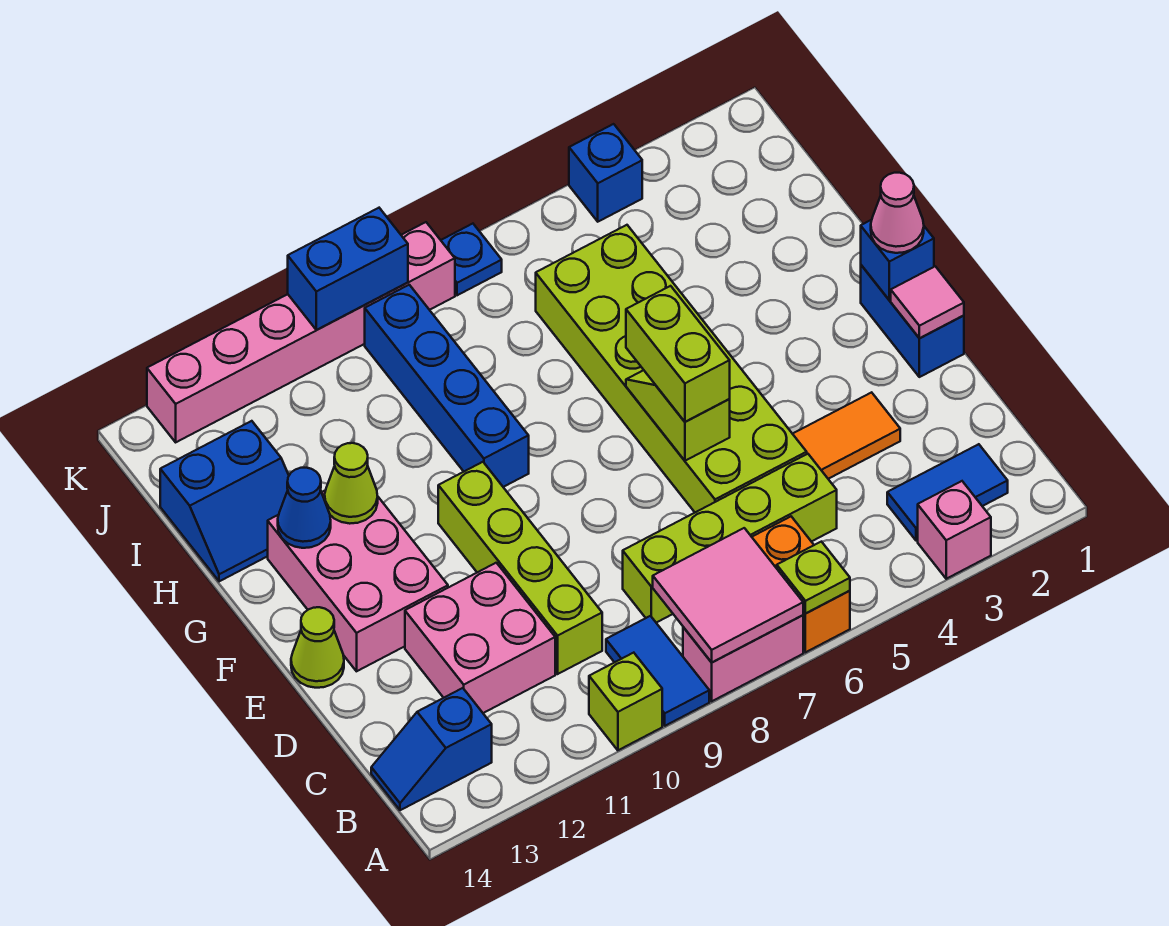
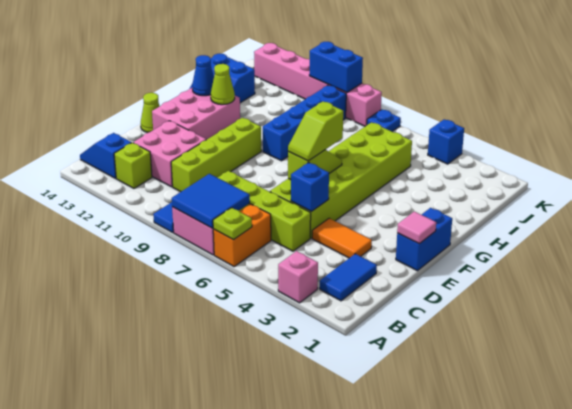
pink tile A7:B8 level 2 -> blue tile A7:B8 level 2
lime brick A10 level 1 -> lime brick B12 level 1
blue tile B2:B3 level 1 -> blue tile B2:C2 level 1
lime brick E6:F6 level 3 -> lime slope E6:F6 level 3 top F
blue brick F1 level 2 -> blue brick D5 level 2
pink cone F1 level 3 -> none

